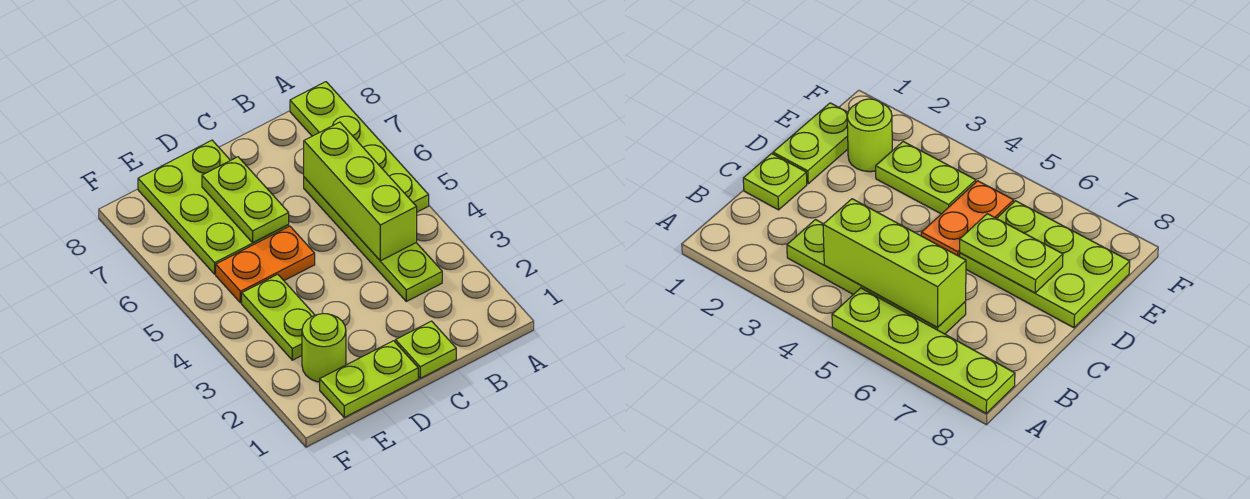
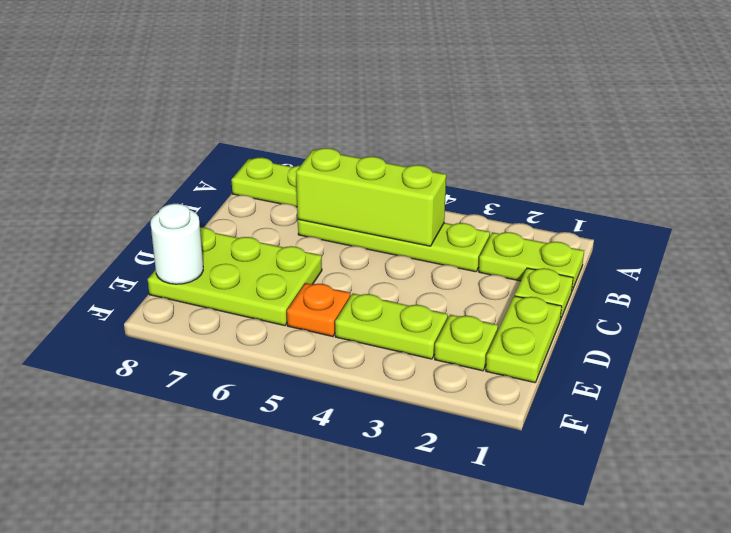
orange plate D5:E5 level 1 -> orange plate E5 level 1
lime plate D6:D7 level 2 -> lime plate B1:B2 level 1
lime round brick E2 level 1 -> lime plate E2 level 1
none -> white round brick E8 level 2

